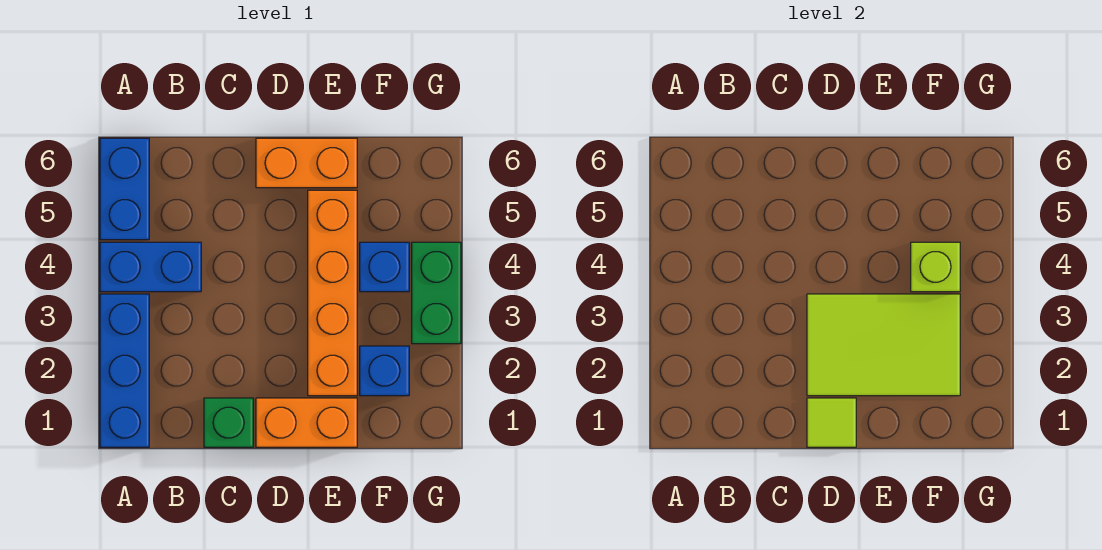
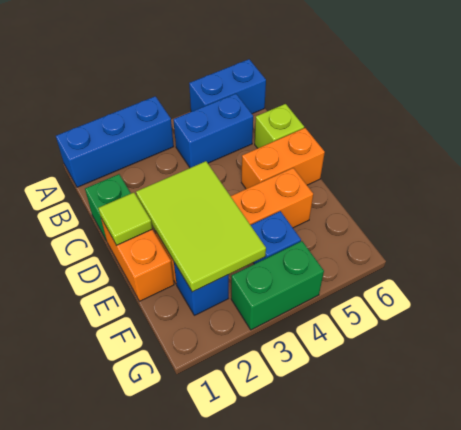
blue brick A4:B4 level 1 -> blue brick B4:B5 level 1
orange brick D6:E6 level 1 -> orange brick D5:D6 level 1
lime brick F4 level 2 -> lime brick C6 level 1

